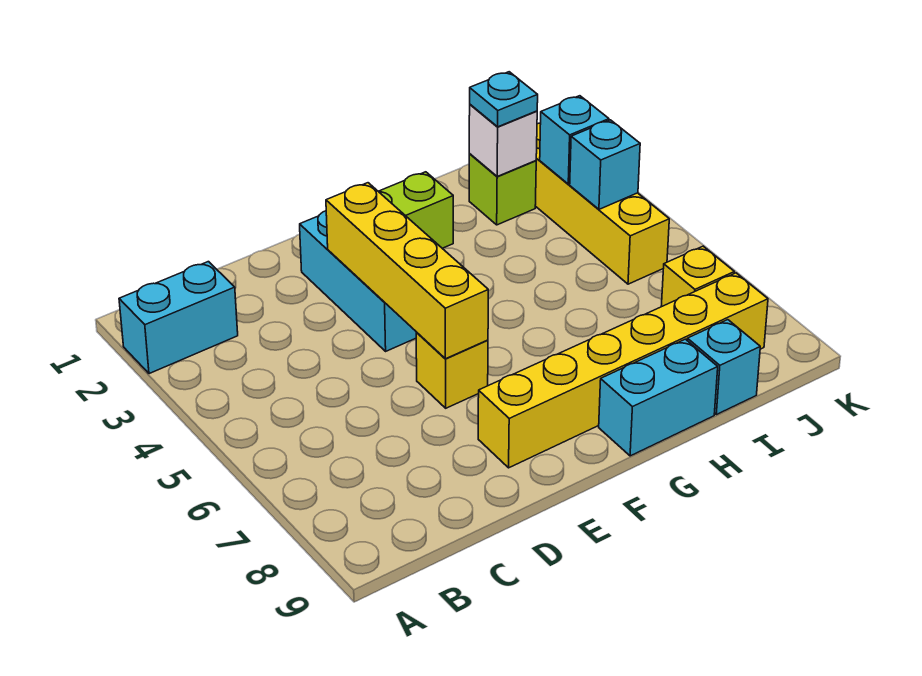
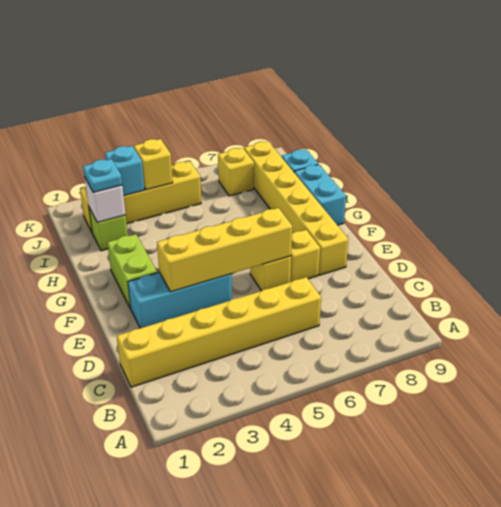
cyan brick A2:B2 level 1 -> none
none -> yellow brick C1:C6 level 1
none -> yellow brick E7 level 1
cyan brick J4 level 2 -> yellow brick J4 level 2

